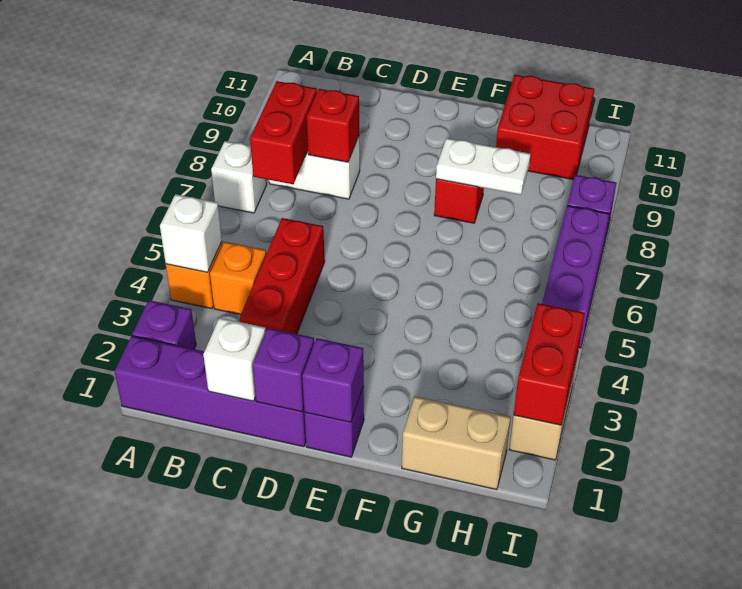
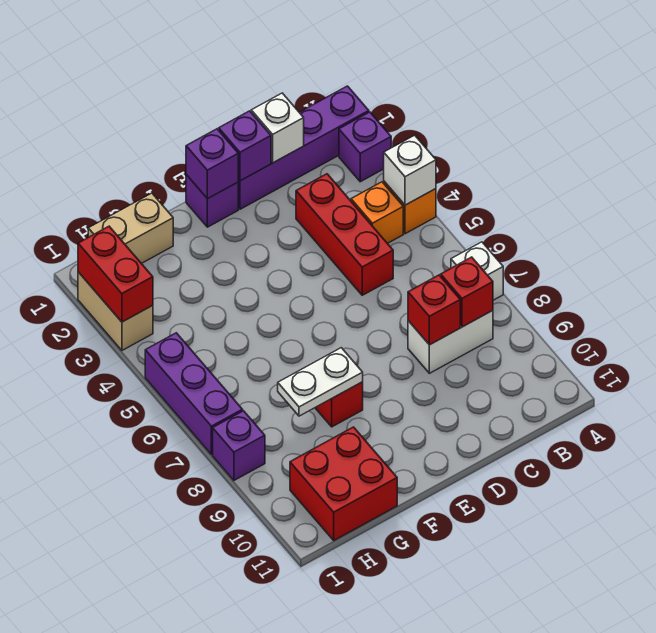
red brick B7:B8 level 2 -> red brick B8 level 2

